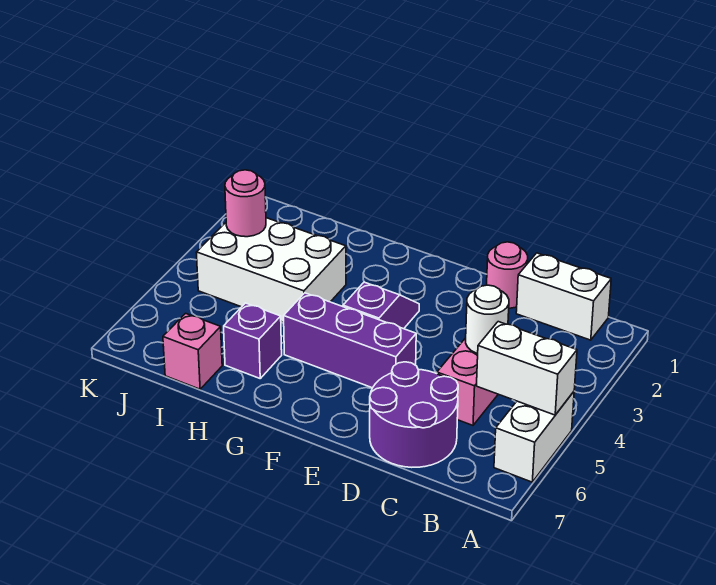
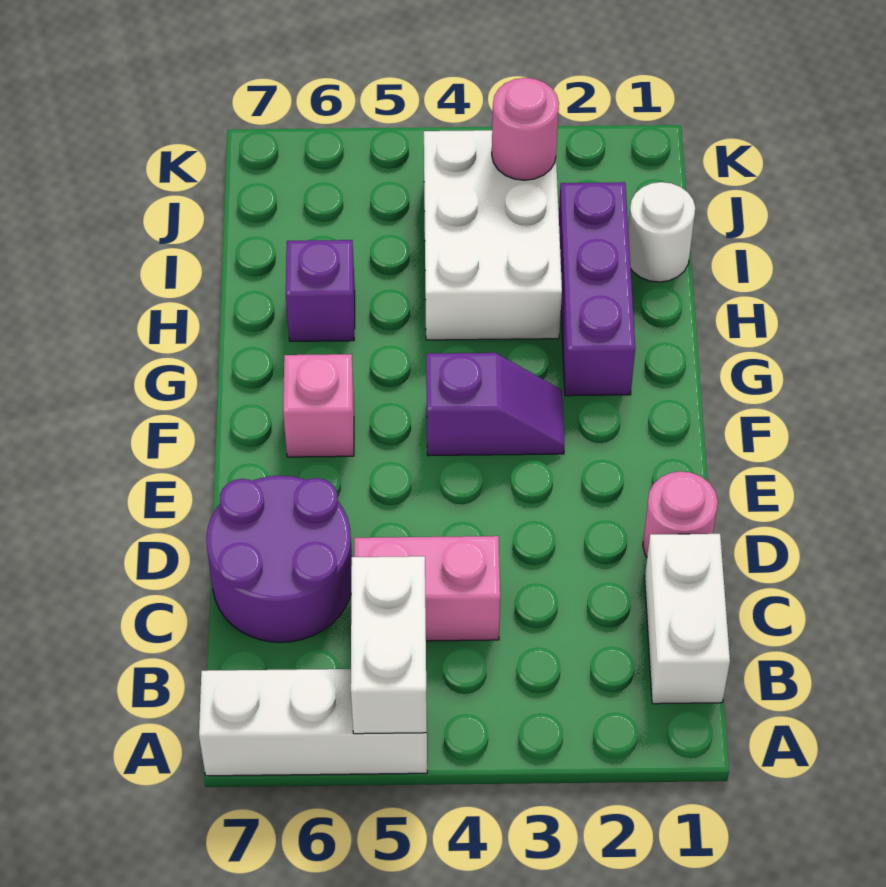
white brick A5:A6 level 1 -> white brick A5:A7 level 1
white round brick C4 level 2 -> white round brick I1 level 1
purple brick E5:G5 level 1 -> purple brick G2:I2 level 1
pink brick I7 level 1 -> pink brick F6 level 1

